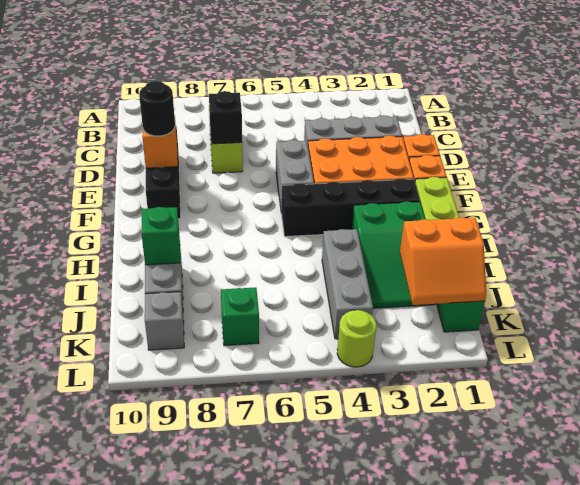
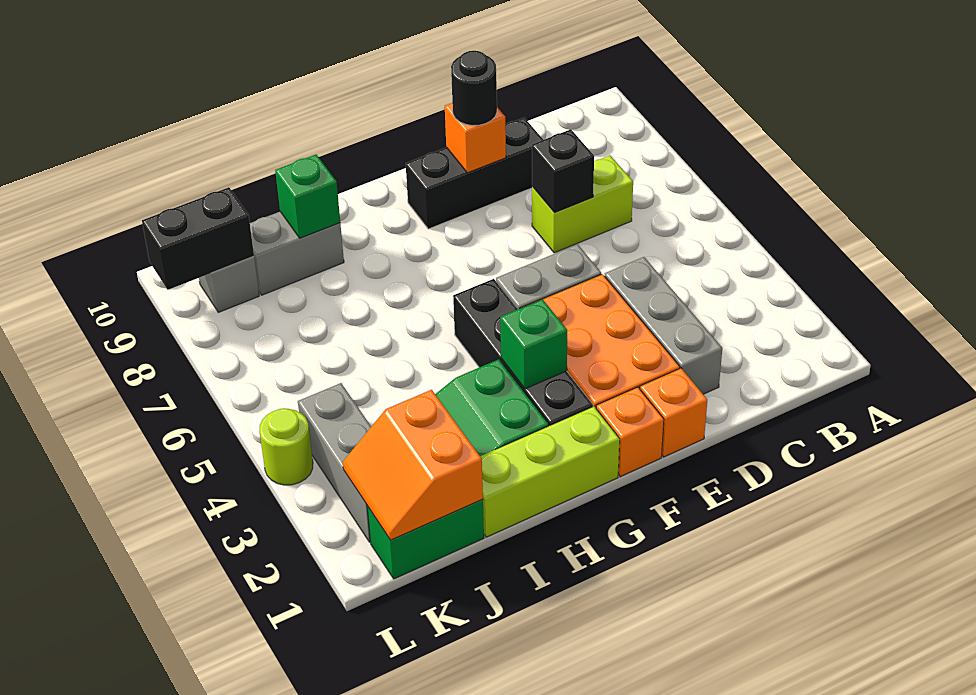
grey brick I4:K4 level 1 -> grey brick K2:K4 level 1
green brick K7 level 1 -> green brick G3 level 2
none -> black brick K9:L9 level 2

